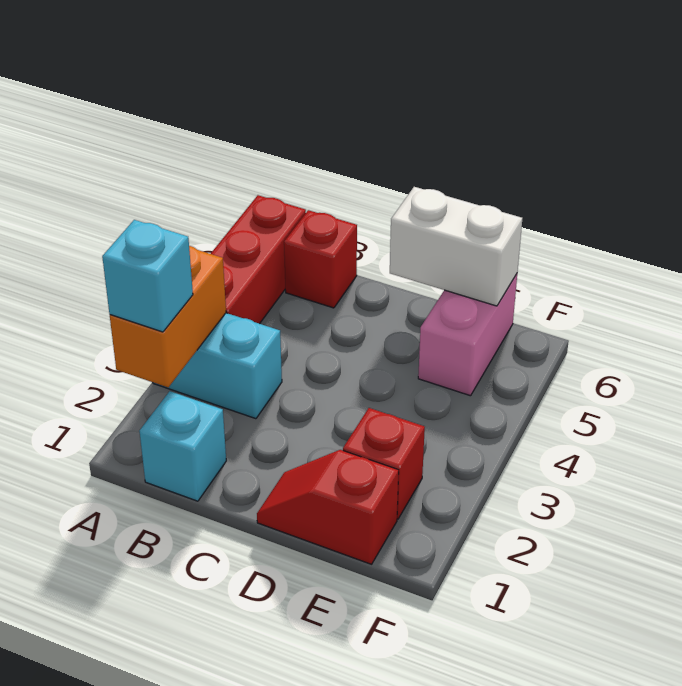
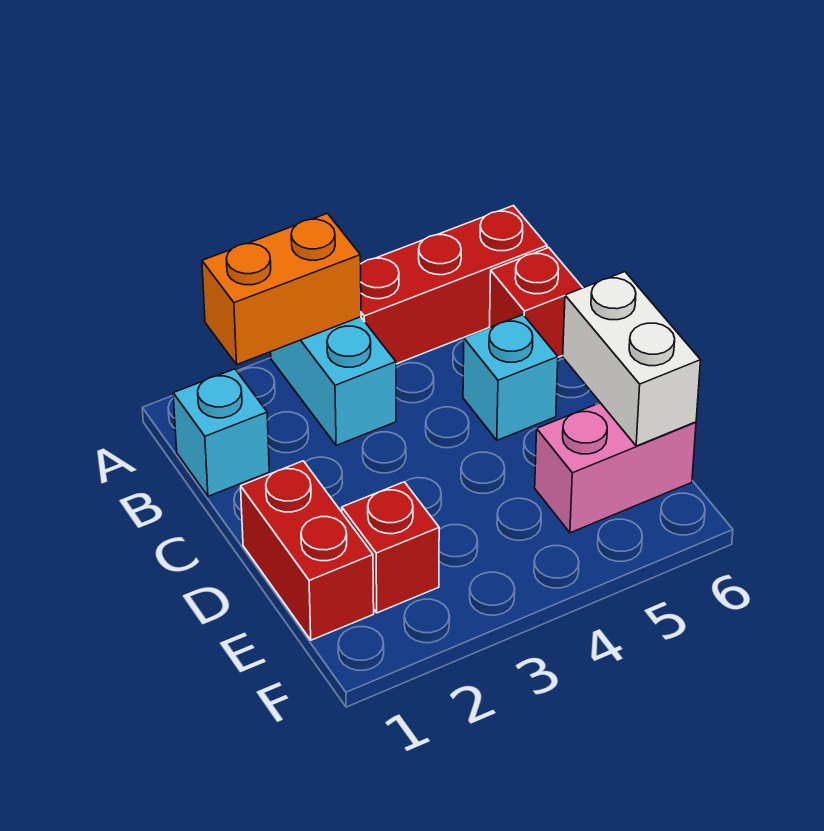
cyan brick A2 level 3 -> cyan brick C5 level 1
red slope D1:E1 level 1 top E -> red brick D1:E1 level 1

